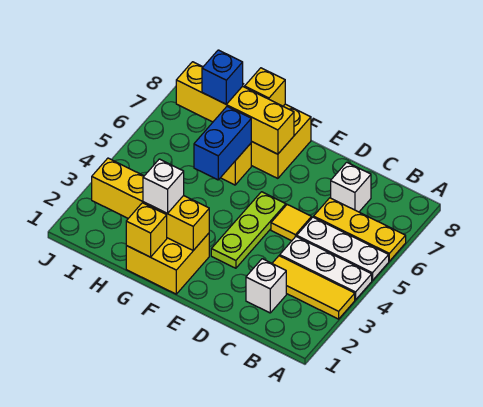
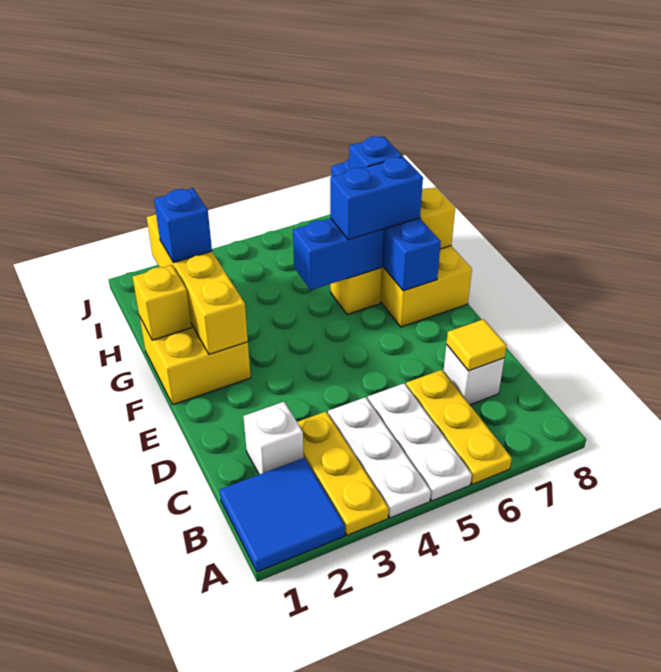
none -> blue tile A1:B2 level 1
yellow tile A3:C3 level 1 -> yellow plate A3:C3 level 1
yellow tile D5 level 1 -> yellow tile C7 level 2
lime plate E3:E5 level 1 -> none
yellow brick F7:I7 level 2 -> blue brick F7:I7 level 2
white brick G2 level 3 -> none
none -> blue brick G6:G7 level 3
none -> blue brick H2 level 3

